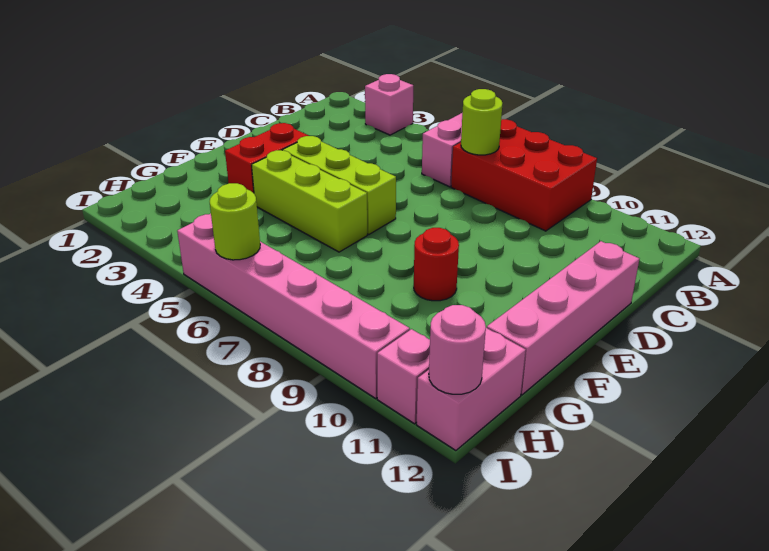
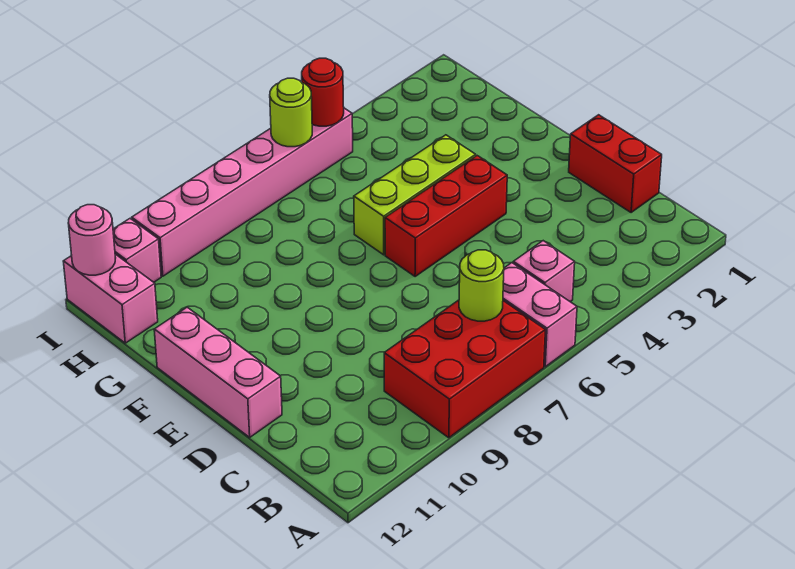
pink brick A3 level 1 -> pink brick B5 level 1
pink brick D12:G12 level 1 -> pink brick D12:F12 level 1
red brick E3:F3 level 1 -> red brick C1:D1 level 1
lime brick E4:E6 level 1 -> red brick E4:E6 level 1
red round brick F9 level 1 -> red round brick I5 level 2

